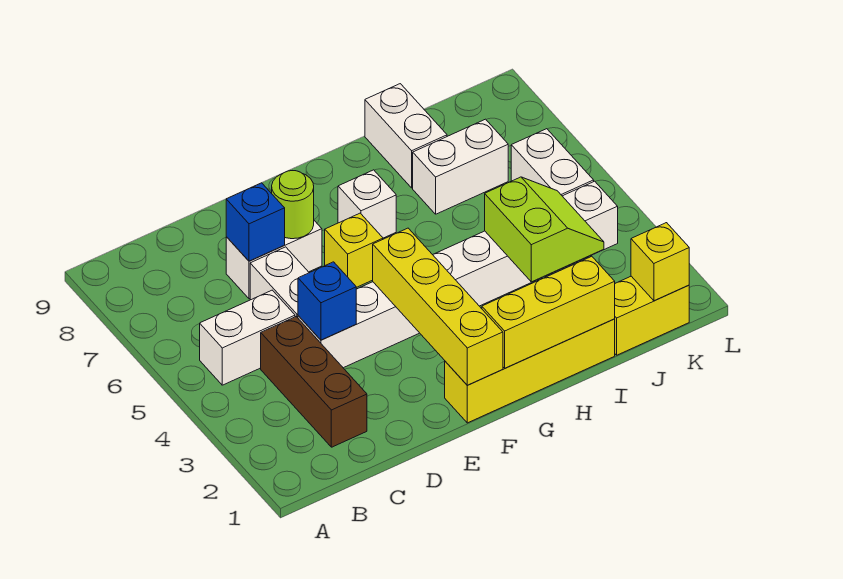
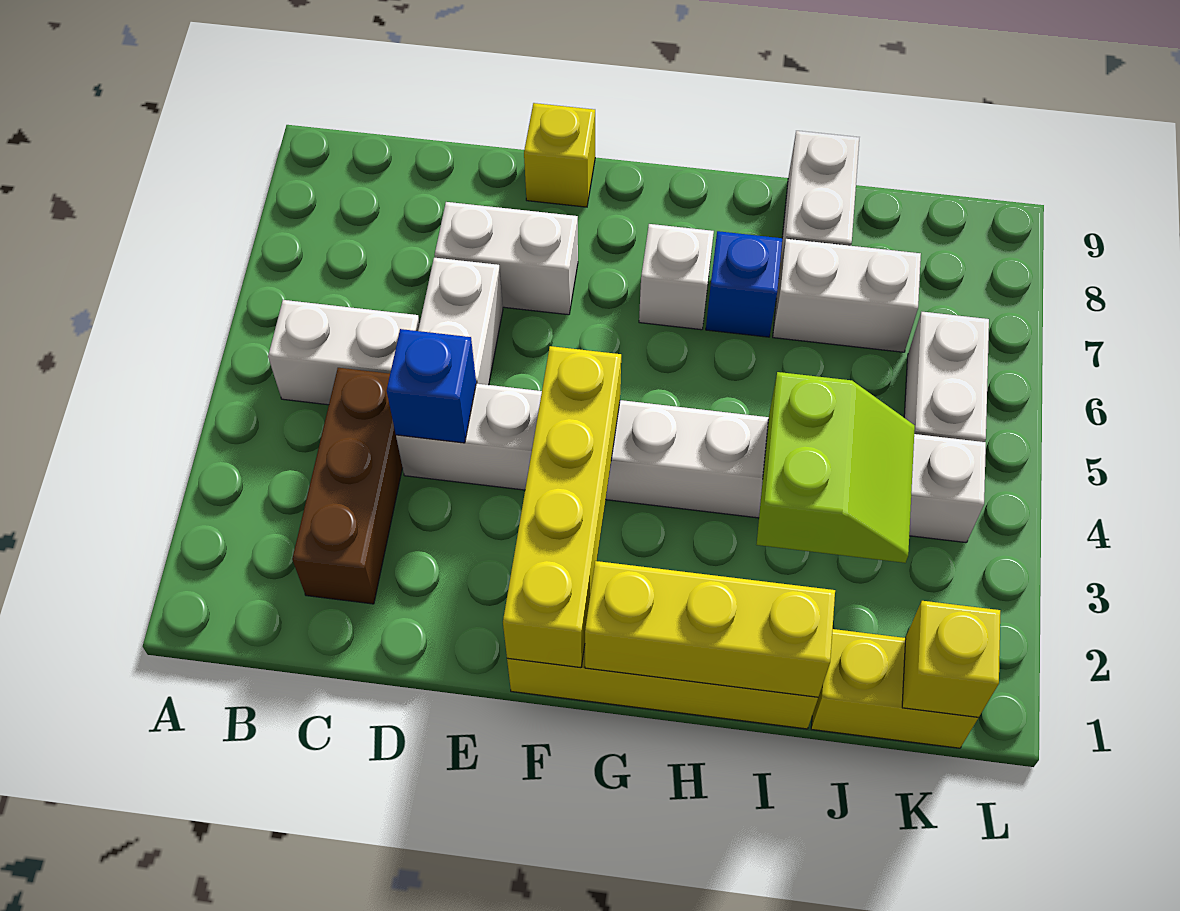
blue brick D7 level 2 -> blue brick H7 level 1
lime round brick E7 level 2 -> none
yellow brick F6 level 1 -> yellow brick E9 level 1

